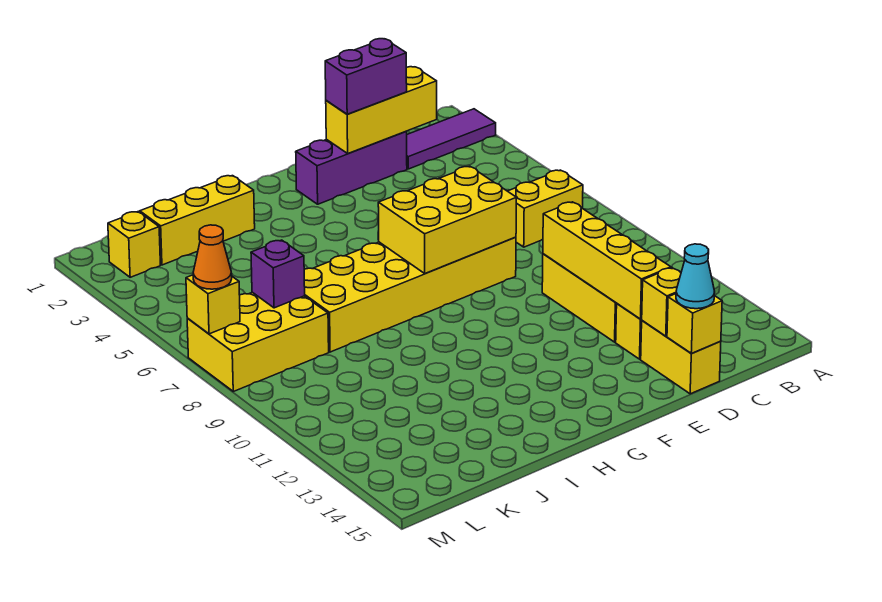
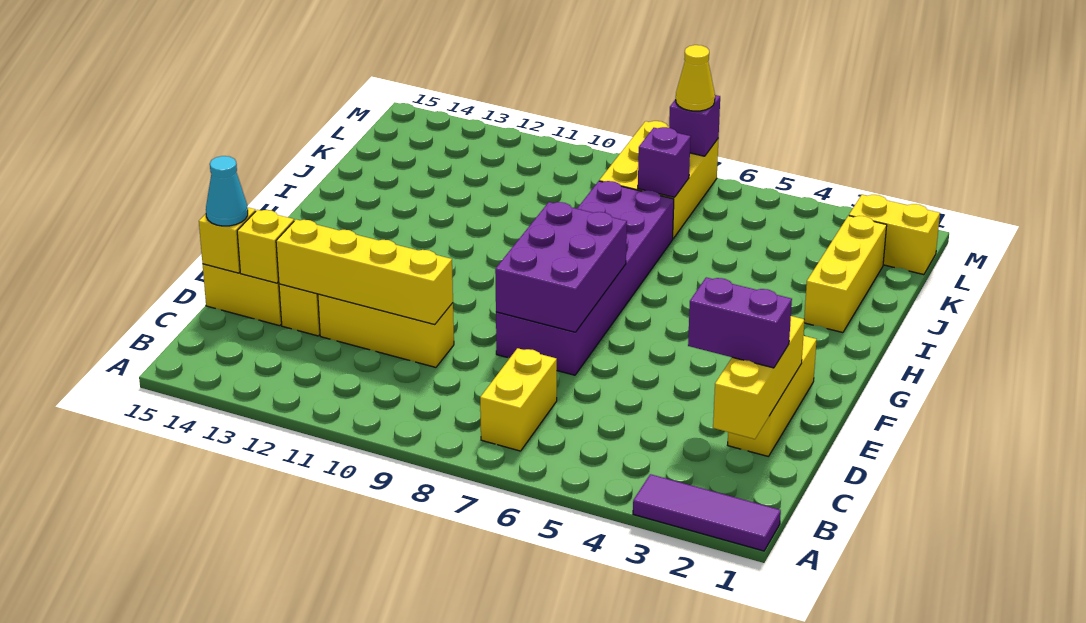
purple tile A2:C2 level 1 -> purple tile A1:A3 level 1
purple brick D2:F2 level 1 -> yellow brick D2:F2 level 1
purple brick D2:E2 level 3 -> purple brick D2:D3 level 3
yellow brick E7:J8 level 1 -> purple brick E7:J8 level 1
yellow brick E7:G8 level 2 -> purple brick E7:G8 level 2
yellow brick L2 level 1 -> yellow brick L1:L2 level 1
yellow brick M7 level 2 -> purple brick M7 level 2
orange cone M7 level 3 -> yellow cone M7 level 3

